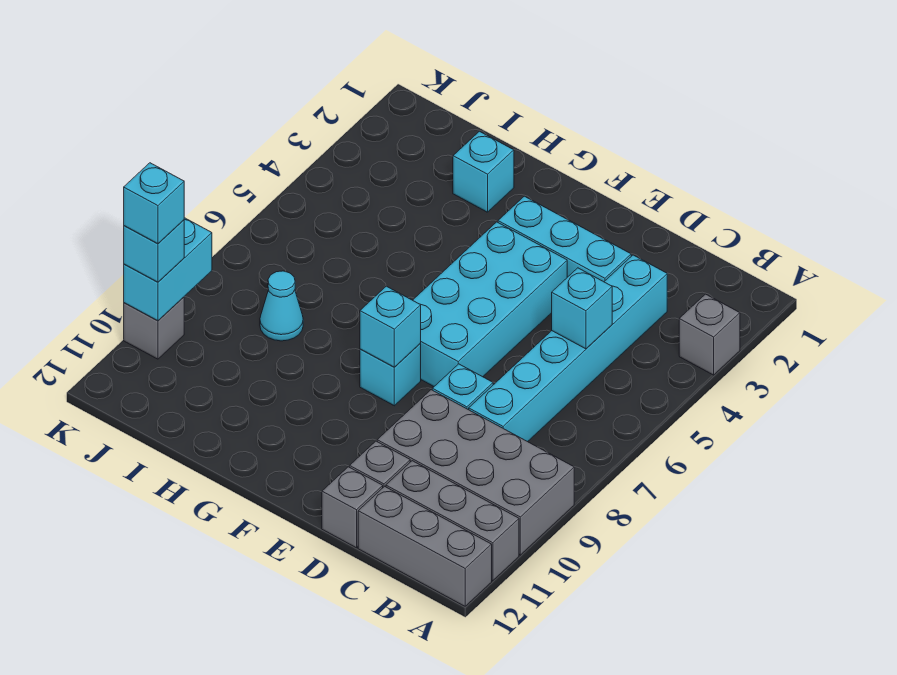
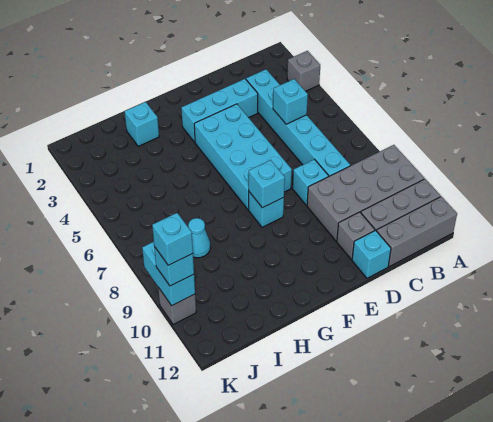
grey brick D12 level 1 -> cyan brick D12 level 1

